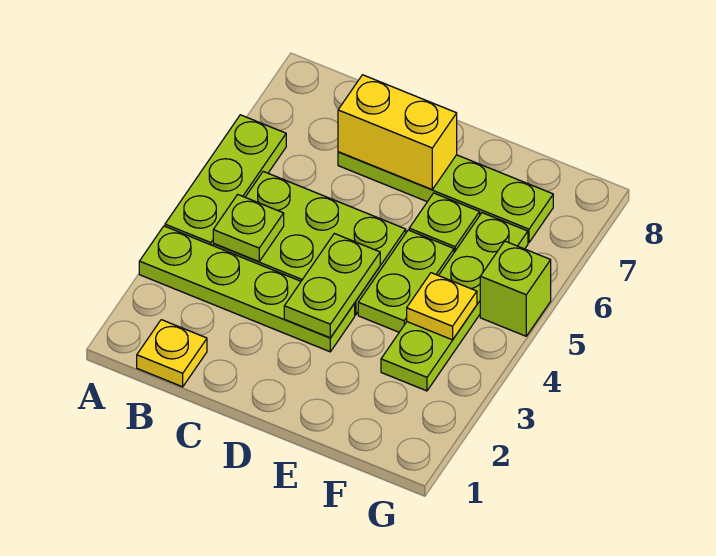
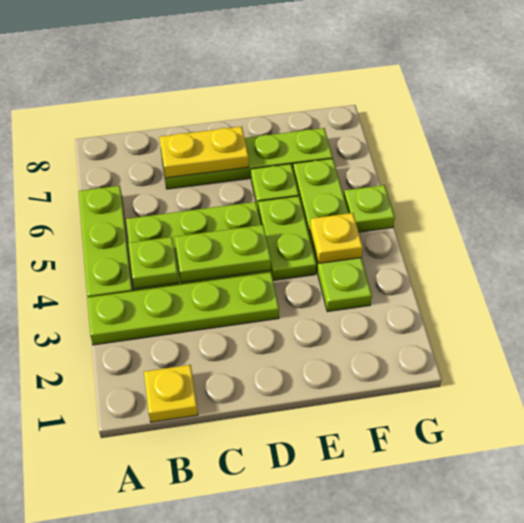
yellow brick C7:D7 level 2 -> yellow plate C7:D7 level 2
lime plate D3:D4 level 2 -> lime plate C4:D4 level 2
lime brick G5 level 1 -> lime plate G5 level 1

